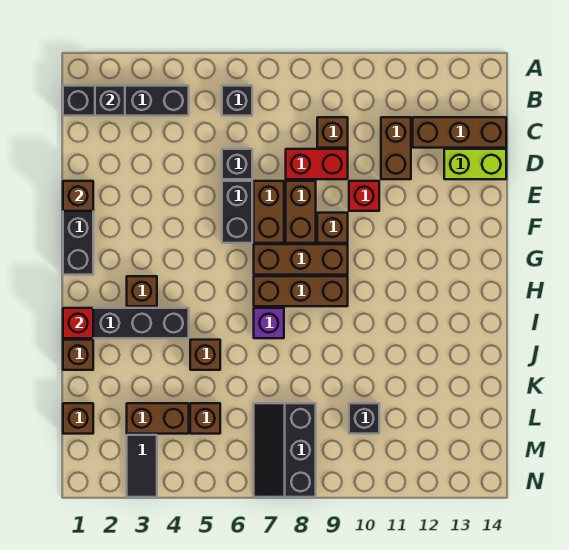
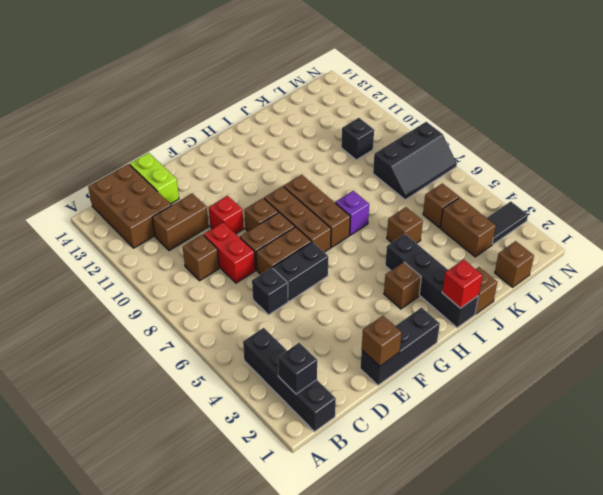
black brick B6 level 1 -> none
brown brick C12:C14 level 1 -> brown brick B12:C14 level 1

